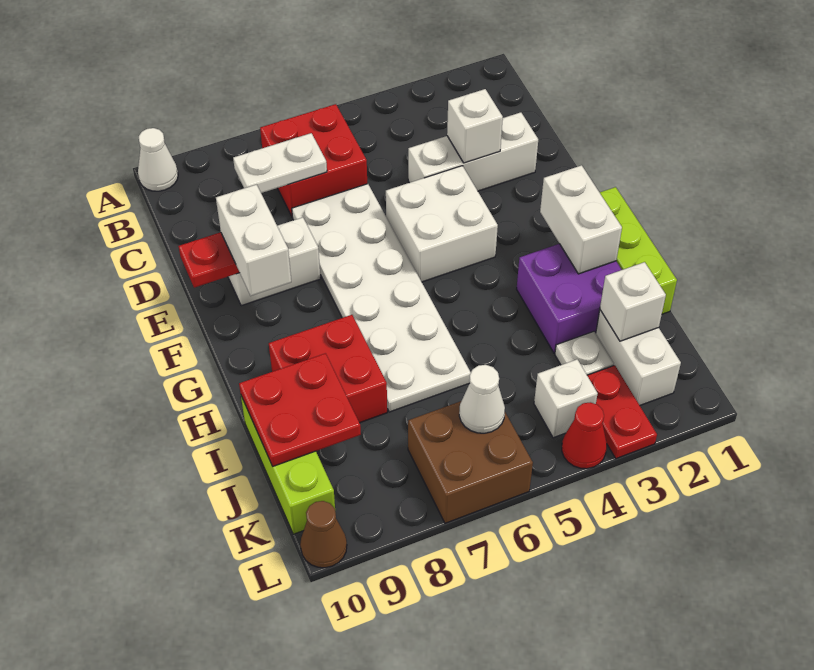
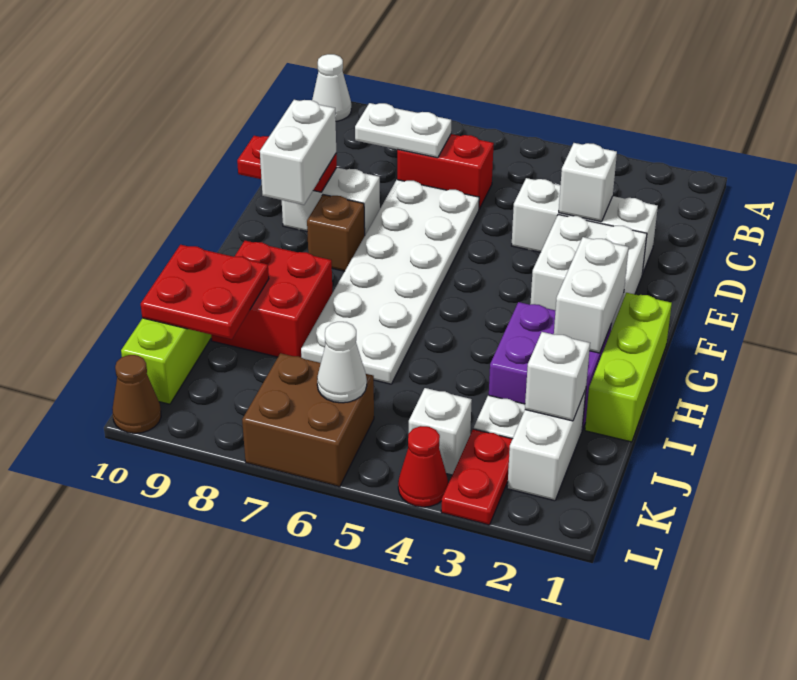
red brick B6:C7 level 1 -> red brick C6:C7 level 1
white brick E4:F5 level 1 -> white brick E2:F3 level 1
none -> brown brick F8 level 1

